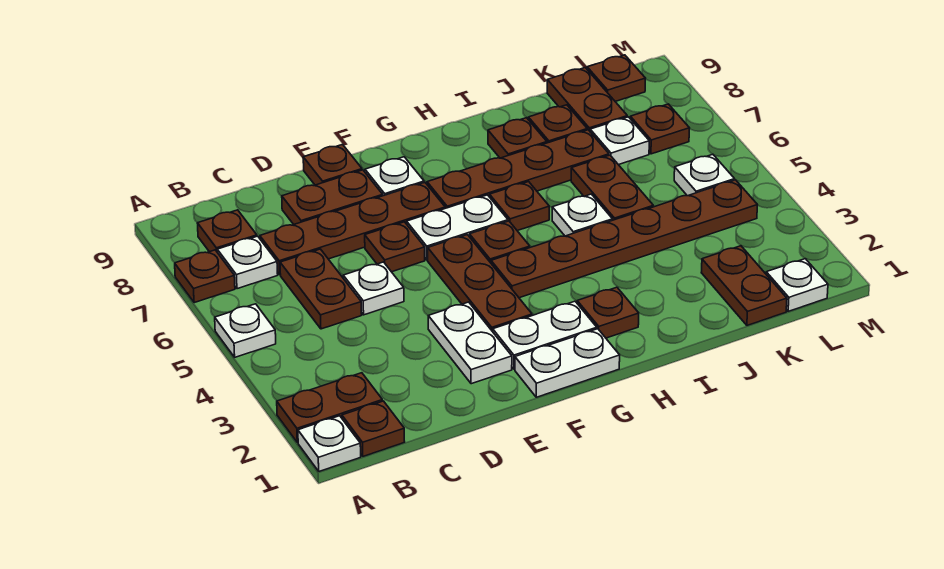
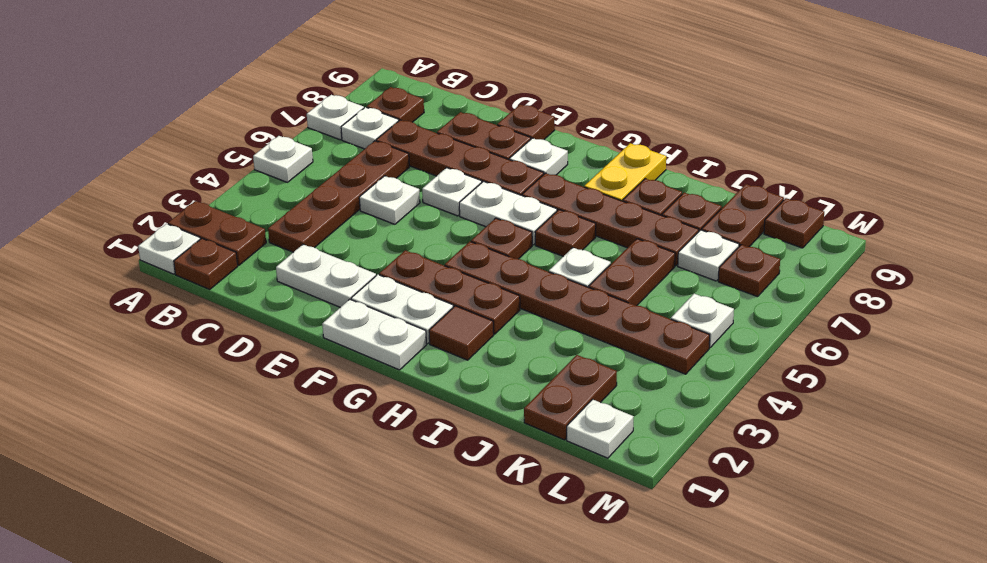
brown plate A7 level 1 -> white plate A7 level 1
brown plate C5:C6 level 1 -> brown plate C3:C6 level 1
white plate E2:E3 level 1 -> white plate D2:E2 level 1
brown plate E6 level 1 -> white plate E6 level 1
brown plate F3:F5 level 1 -> brown plate F3:H3 level 1
brown plate H2 level 1 -> brown tile H2 level 1
none -> yellow plate H8:H9 level 1

